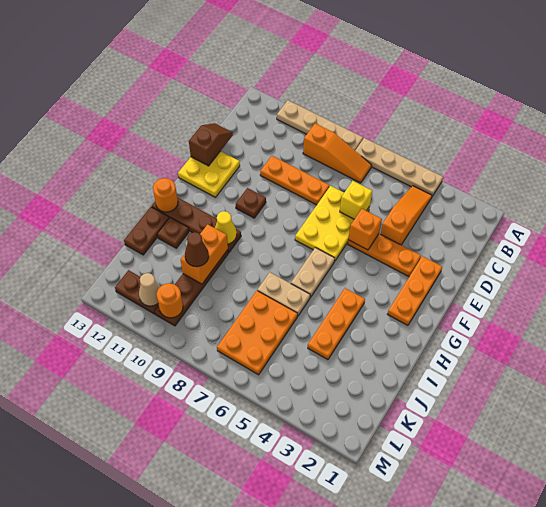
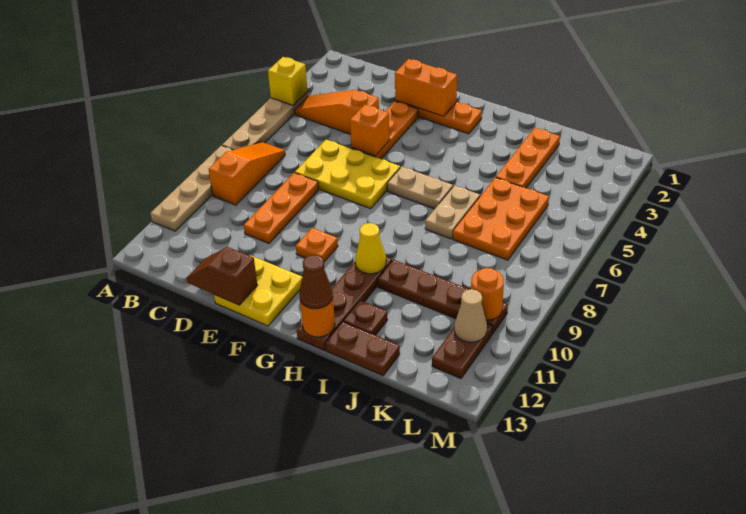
yellow brick D6 level 2 -> yellow brick A4 level 2
brown plate F10 level 1 -> orange plate F10 level 1
orange plate H4:J4 level 1 -> orange plate J2:J4 level 1
orange brick I10:J10 level 2 -> orange brick E2:F2 level 2
orange plate J6:L7 level 1 -> orange plate J5:K7 level 1
brown cone J10 level 3 -> brown cone H13 level 3

